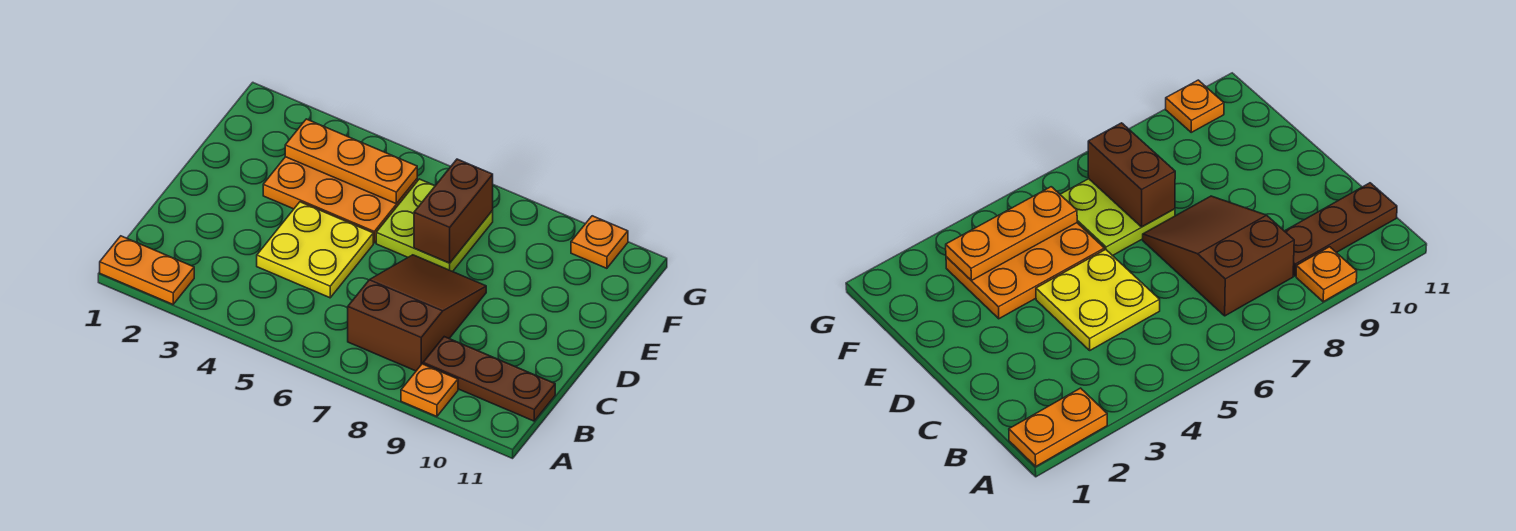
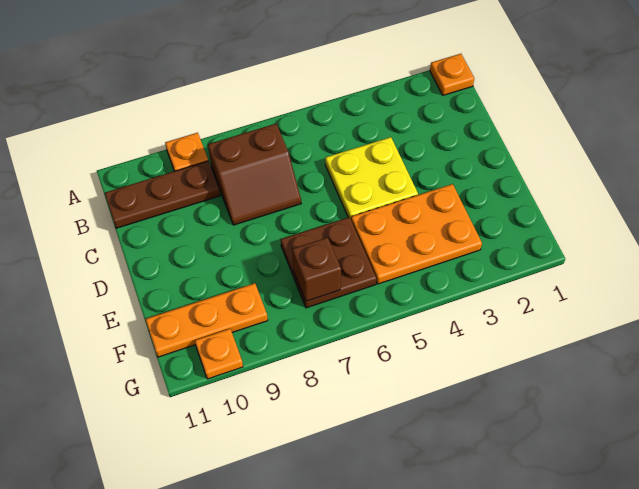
orange plate A1:A2 level 1 -> orange plate A1 level 1
brown slope B7:D8 level 1 top B -> brown slope B7:C8 level 1 top B
lime plate E6:F7 level 1 -> brown plate E6:F7 level 1
brown brick E7:F7 level 2 -> brown brick F7 level 2
orange plate F3:F5 level 2 -> orange plate F9:F11 level 1

